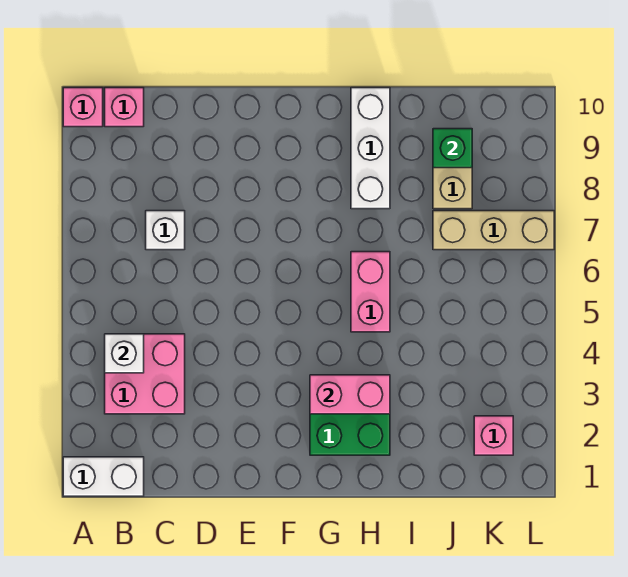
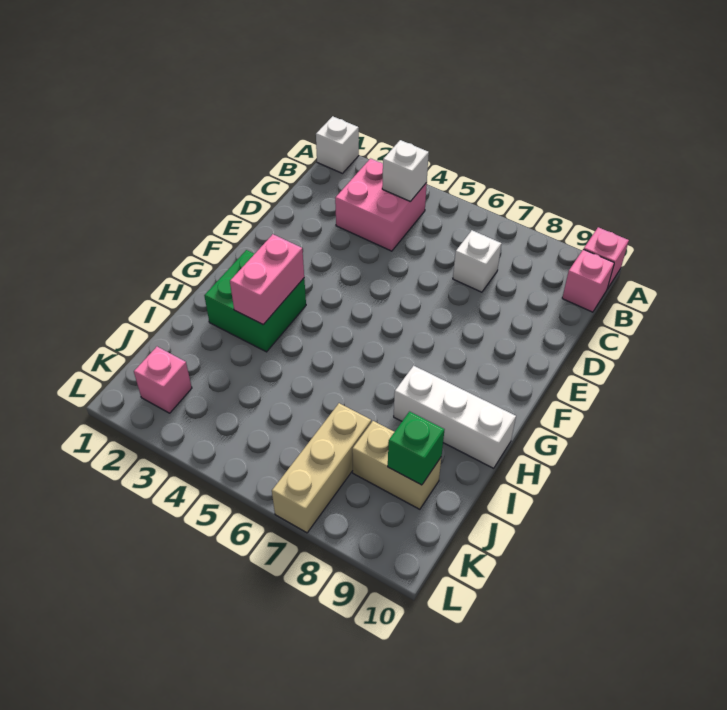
white brick A1:B1 level 1 -> white brick A1 level 1
pink brick H5:H6 level 1 -> none

